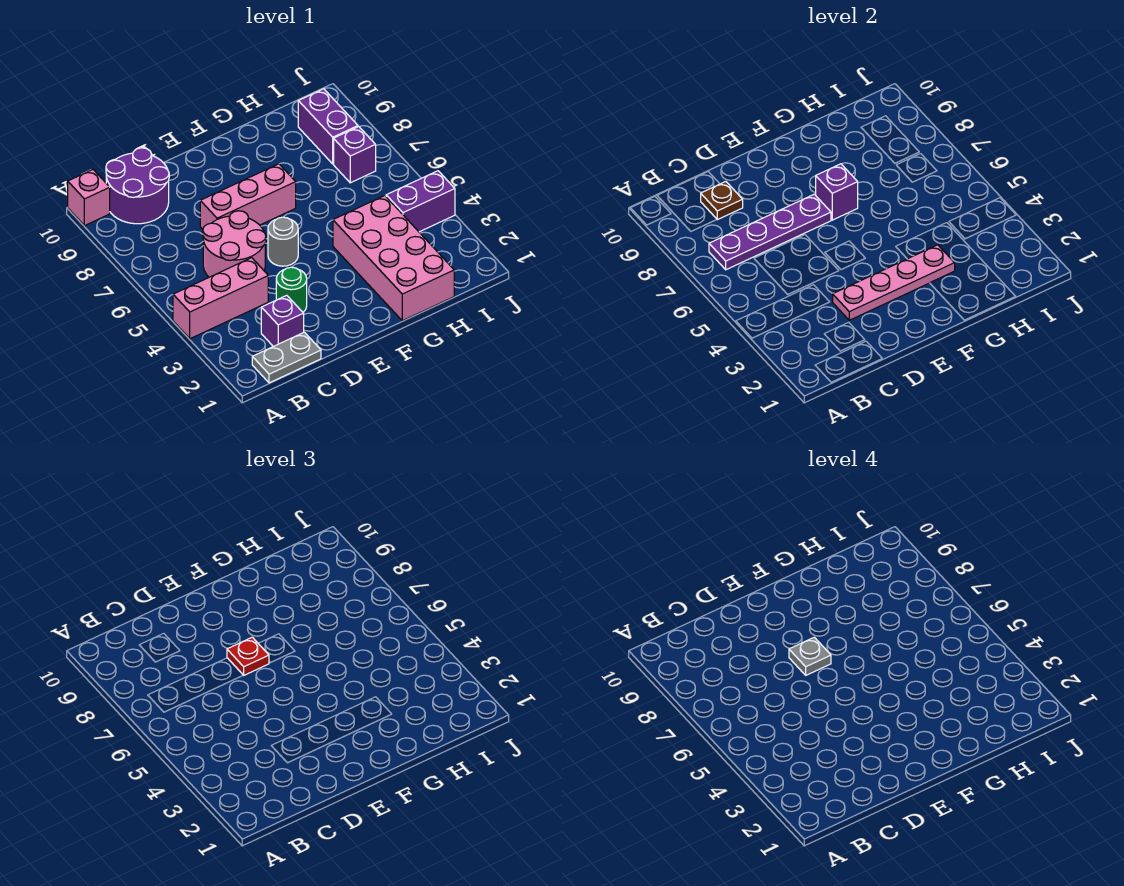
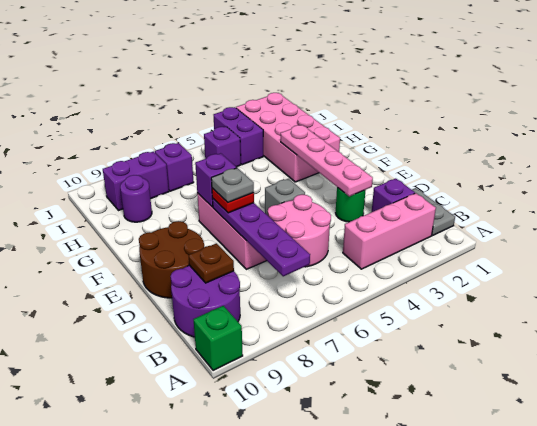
pink brick A4:C4 level 1 -> pink brick B2:B4 level 1
pink brick A10 level 1 -> green brick A10 level 1
none -> brown round brick D9:E10 level 1
grey round brick E5 level 1 -> grey brick E5 level 1
pink brick G1:H4 level 1 -> pink brick G2:J3 level 1
none -> purple round brick H9 level 1
none -> purple brick I5 level 1

